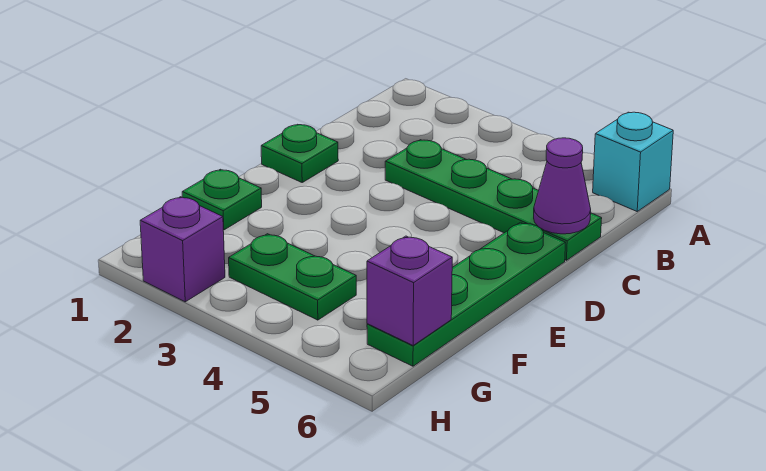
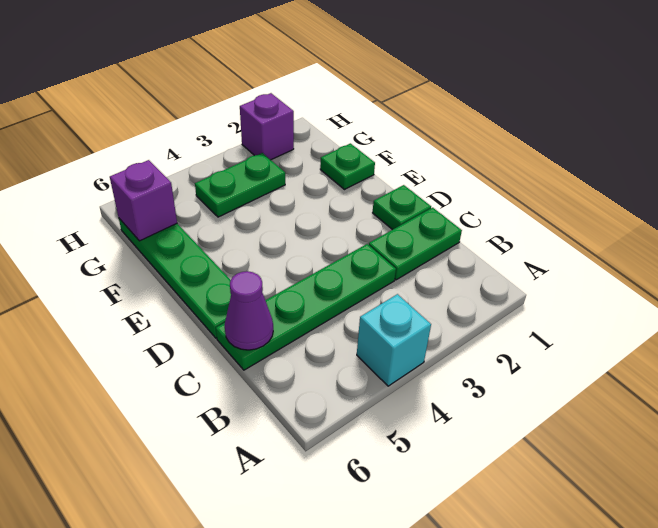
cyan brick A6 level 1 -> cyan brick A4 level 1
none -> green plate C1:C2 level 1

